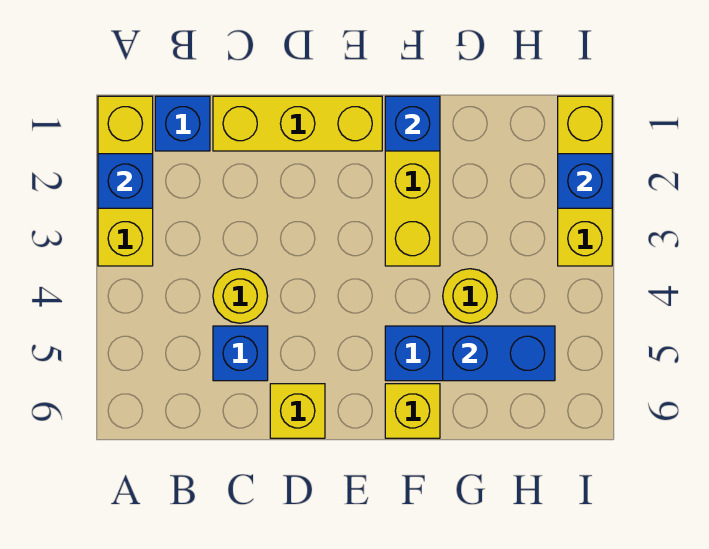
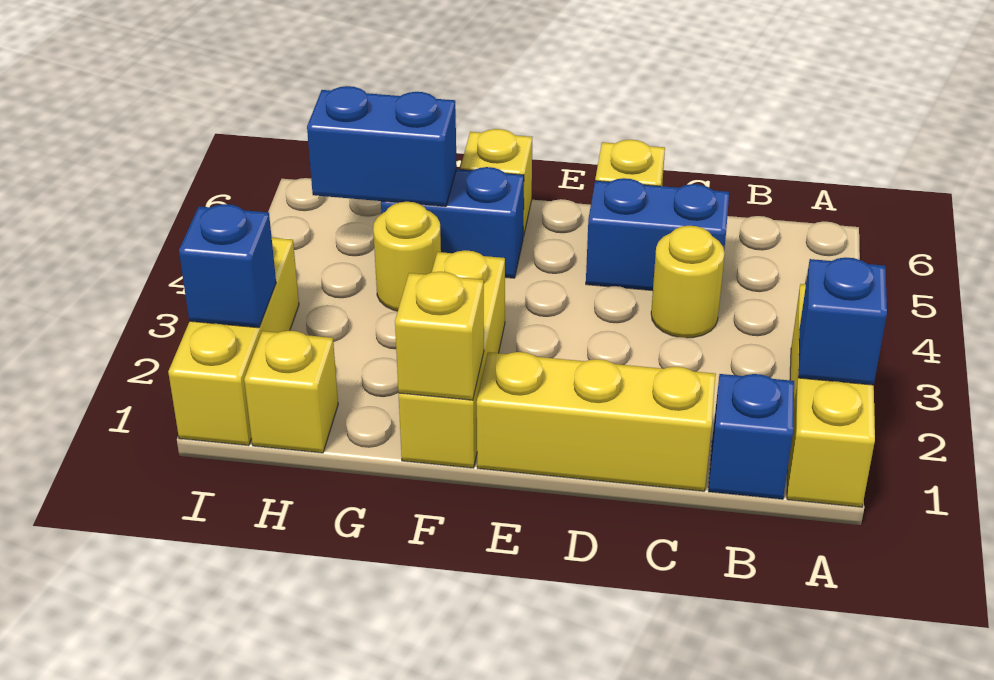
blue brick C5 level 1 -> blue brick C5:D5 level 1
blue brick F1 level 2 -> yellow brick F1 level 2
none -> yellow brick H1 level 1

